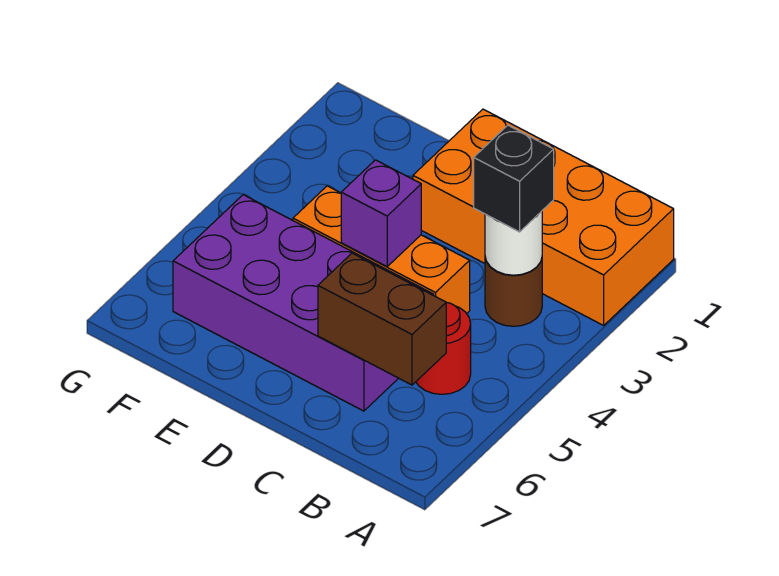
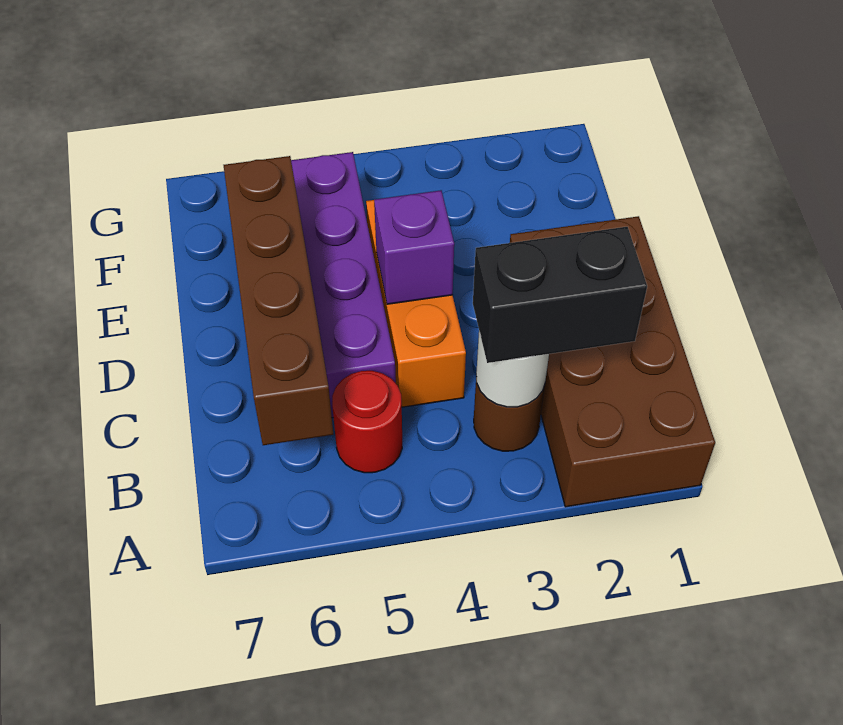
orange brick A1:D2 level 1 -> brown brick A1:D2 level 1
black brick B3 level 3 -> black brick B2:B3 level 3
brown brick B6:C6 level 2 -> brown brick B6:E6 level 2

